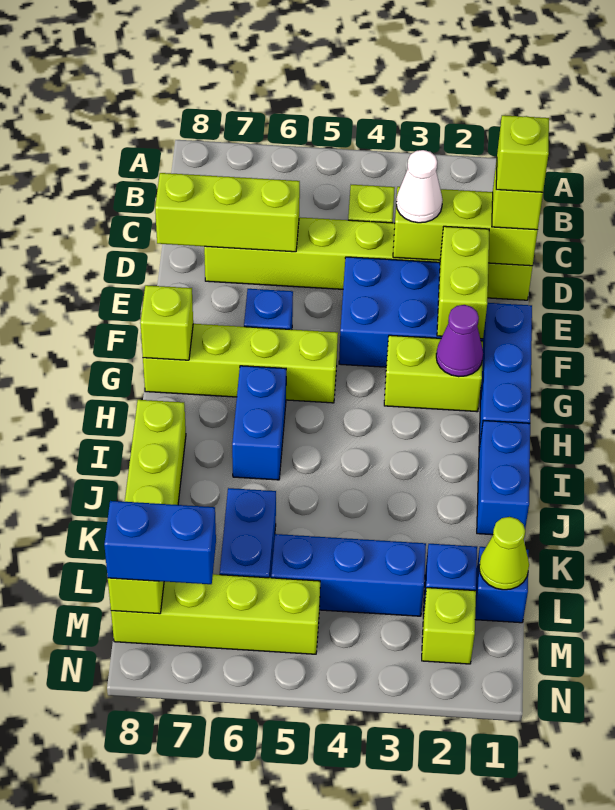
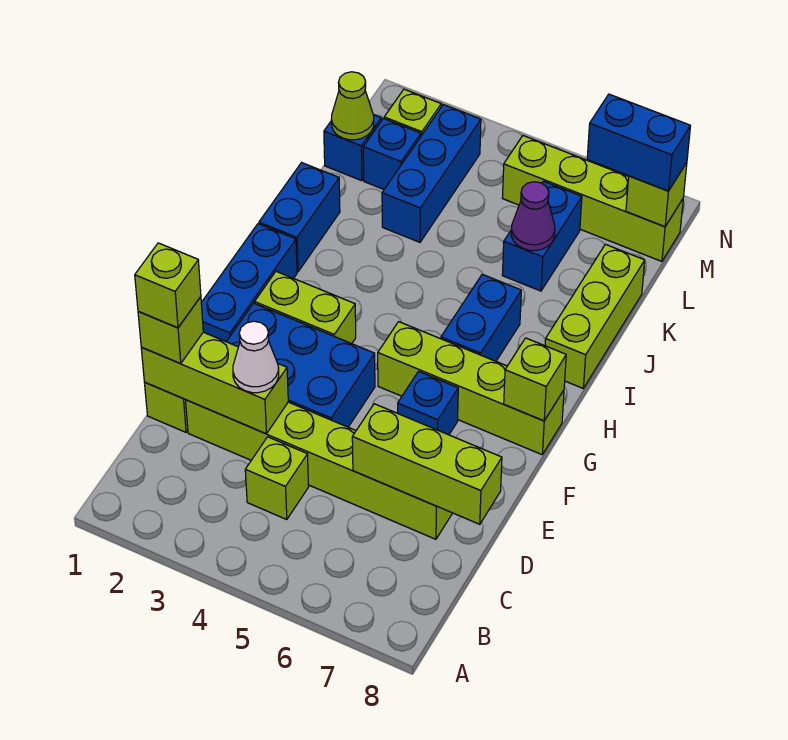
lime brick E2:F2 level 2 -> none
purple cone G2 level 2 -> purple cone K6 level 2
blue brick L3:L5 level 1 -> blue brick K3:M3 level 1

